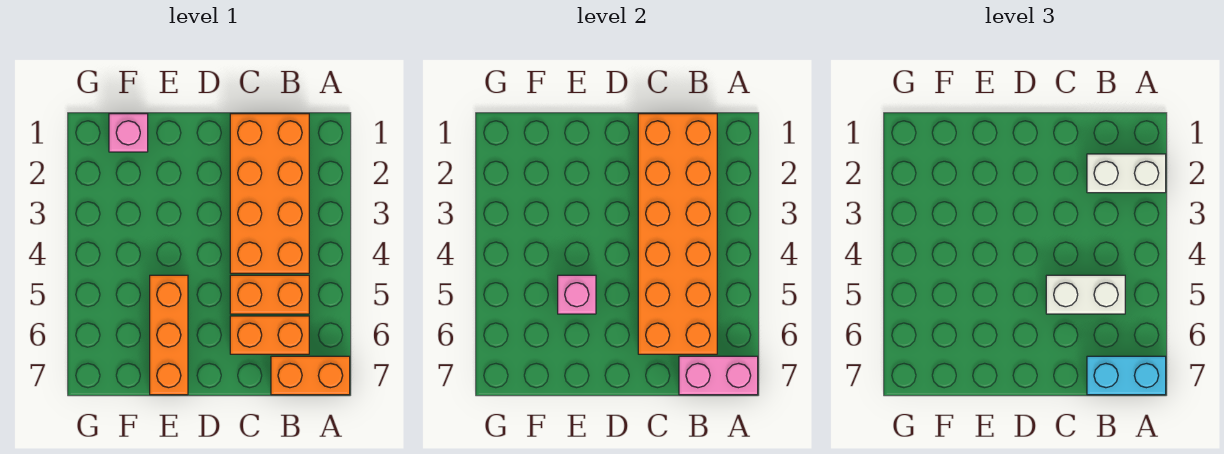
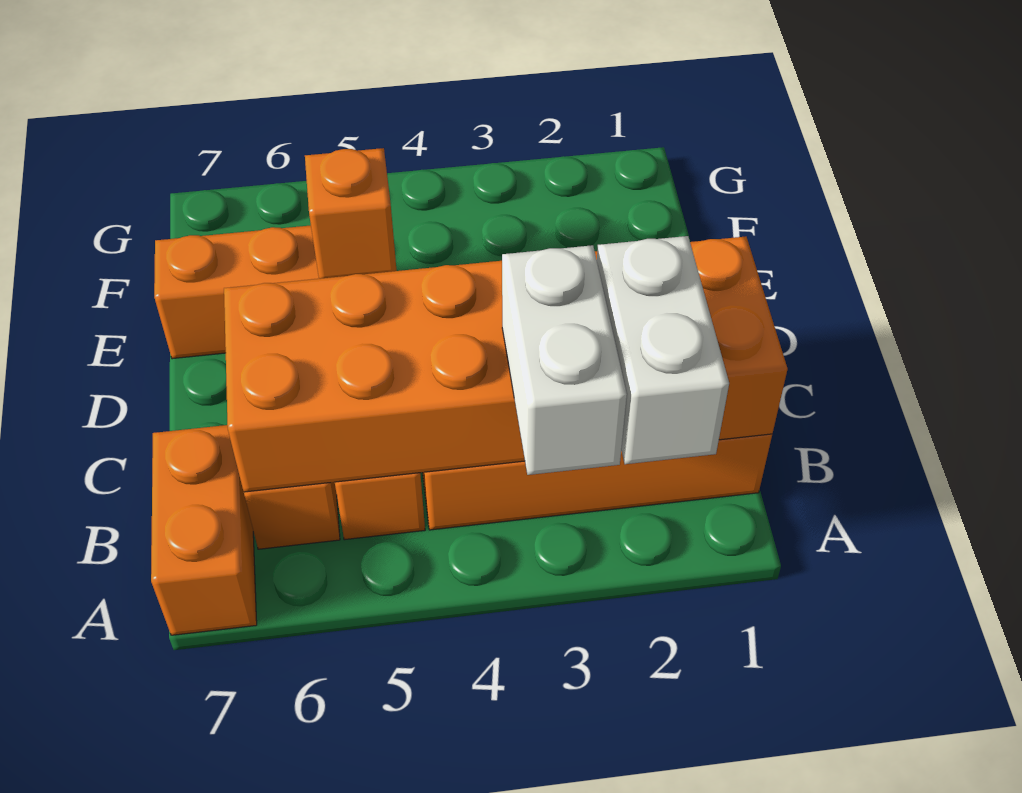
pink brick A7:B7 level 2 -> none
cyan brick A7:B7 level 3 -> none
white brick B5:C5 level 3 -> white brick A3:B3 level 3
pink brick E5 level 2 -> orange brick E5 level 2
pink brick F1 level 1 -> none

